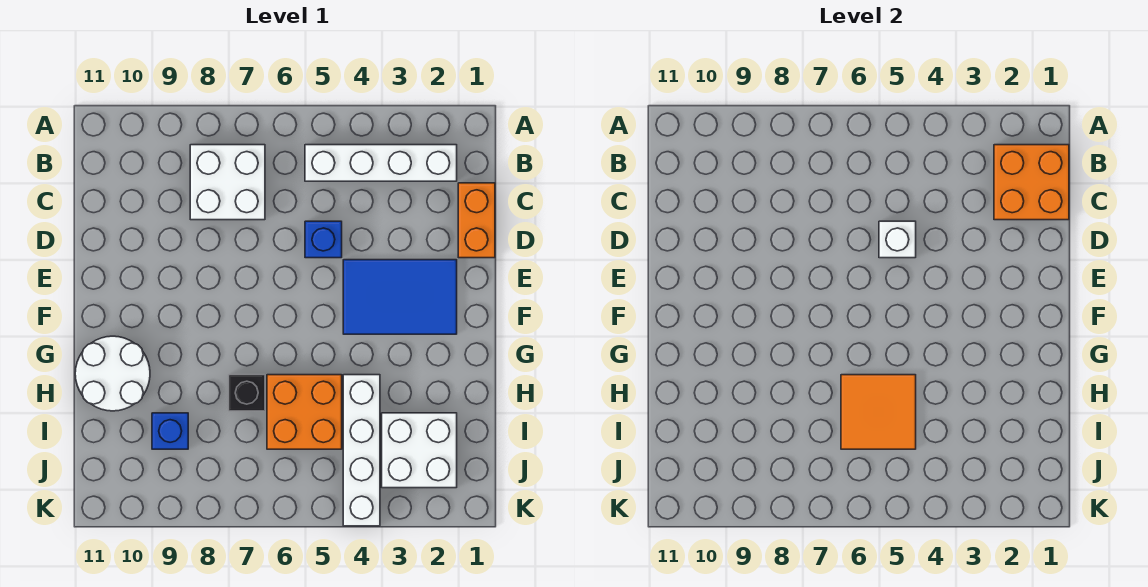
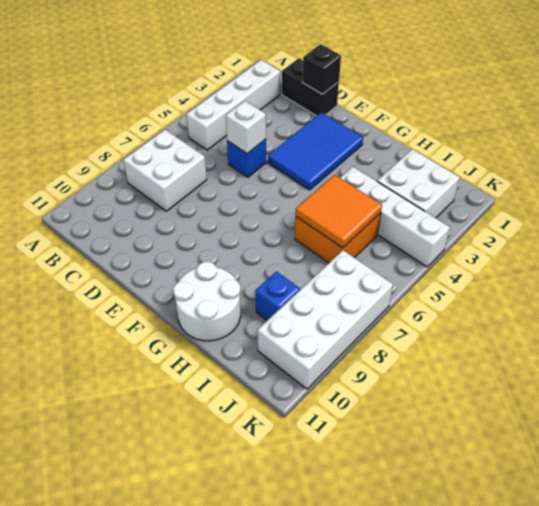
orange brick B1:C2 level 2 -> none
orange brick C1:D1 level 1 -> black brick C1:D1 level 1
black brick H7 level 1 -> black brick D1 level 2
none -> white brick J7:K10 level 1

